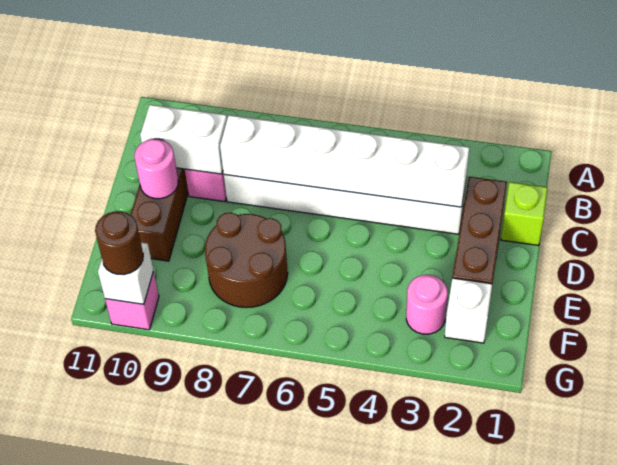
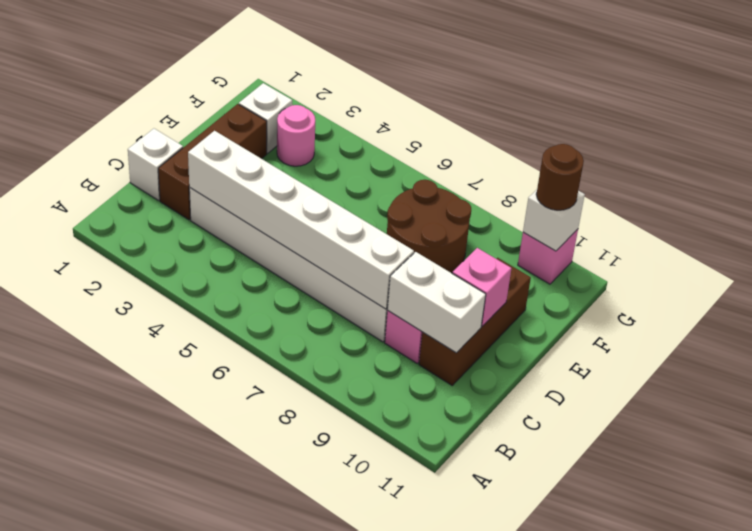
lime brick C1 level 1 -> white brick C1 level 1
pink round brick D10 level 2 -> pink brick D10 level 2

